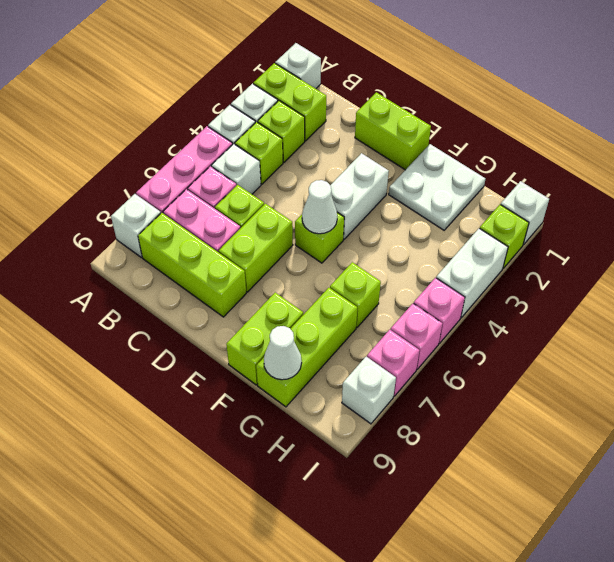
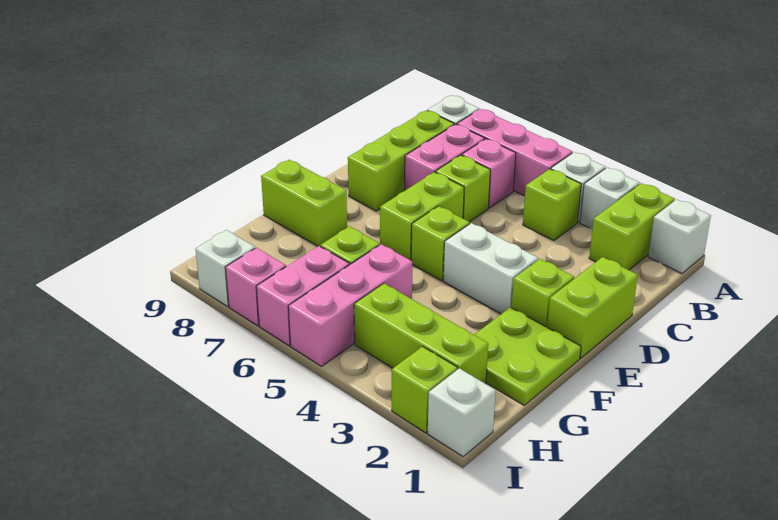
lime brick B3 level 1 -> lime brick E2 level 1
white brick B5 level 1 -> none
lime brick D6:D7 level 1 -> lime brick D6:E6 level 1
white cone E5 level 2 -> none
white plate F1:G2 level 1 -> lime plate F1:G2 level 1
lime brick G7:G9 level 1 -> lime brick H2:H4 level 1
white cone G9 level 2 -> none
white brick I3:I4 level 1 -> none
pink brick I5 level 1 -> pink brick G5:I5 level 1
pink brick I6 level 1 -> pink brick H6:I6 level 1

